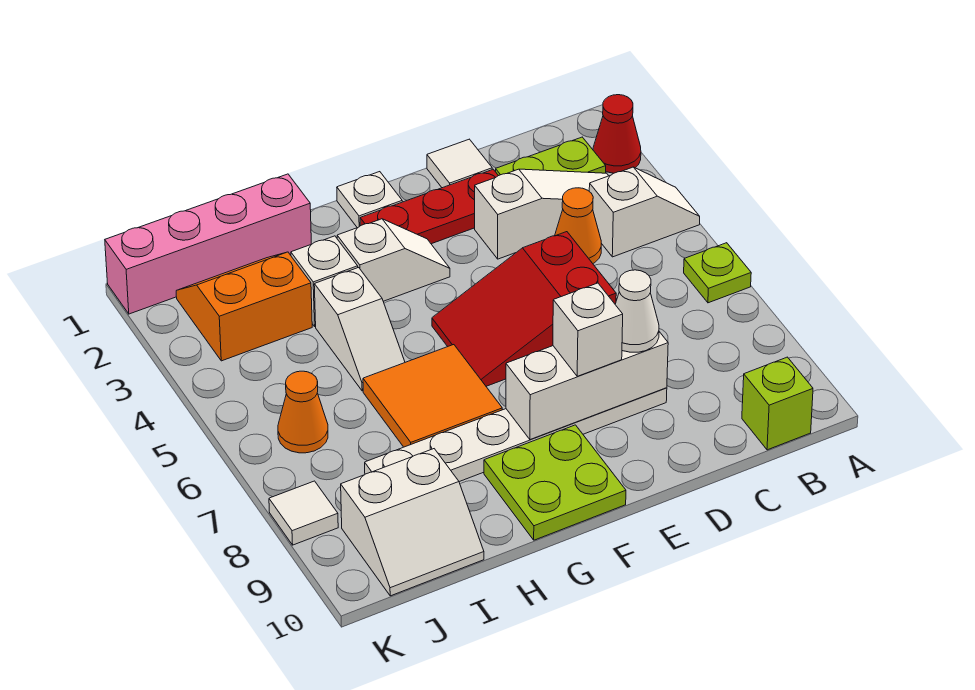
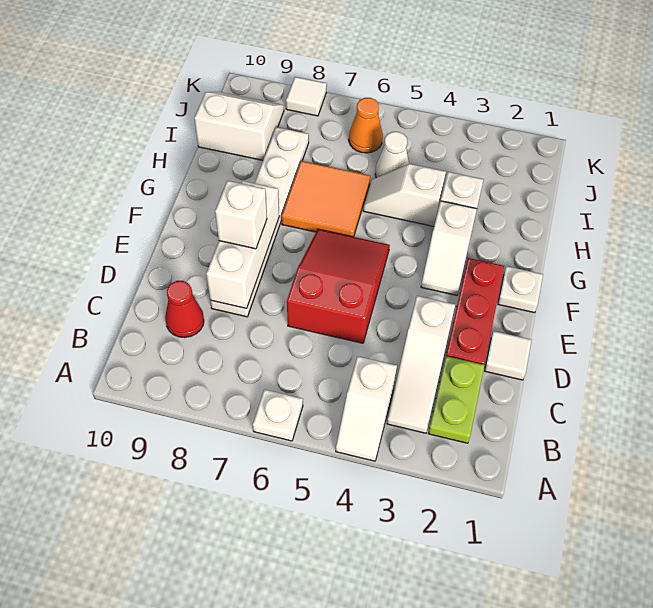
red cone A2 level 1 -> red cone C9 level 1
lime plate A6 level 1 -> white plate A6 level 1
lime brick B10 level 1 -> none
orange cone C4 level 1 -> none
white cone D8 level 3 -> white cone I5 level 1
lime plate F9:G10 level 1 -> none
pink brick H1:K1 level 1 -> none
orange slope I2:J3 level 1 top 3 -> none
white slope I9:J10 level 1 top 9 -> white slope I9:J10 level 1 top I

